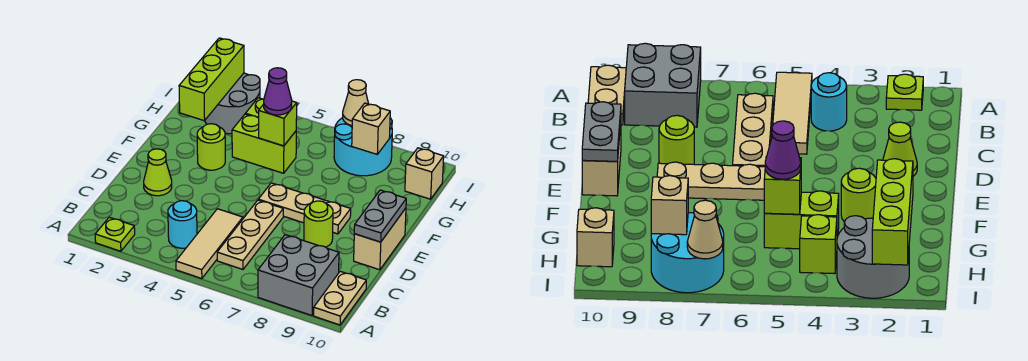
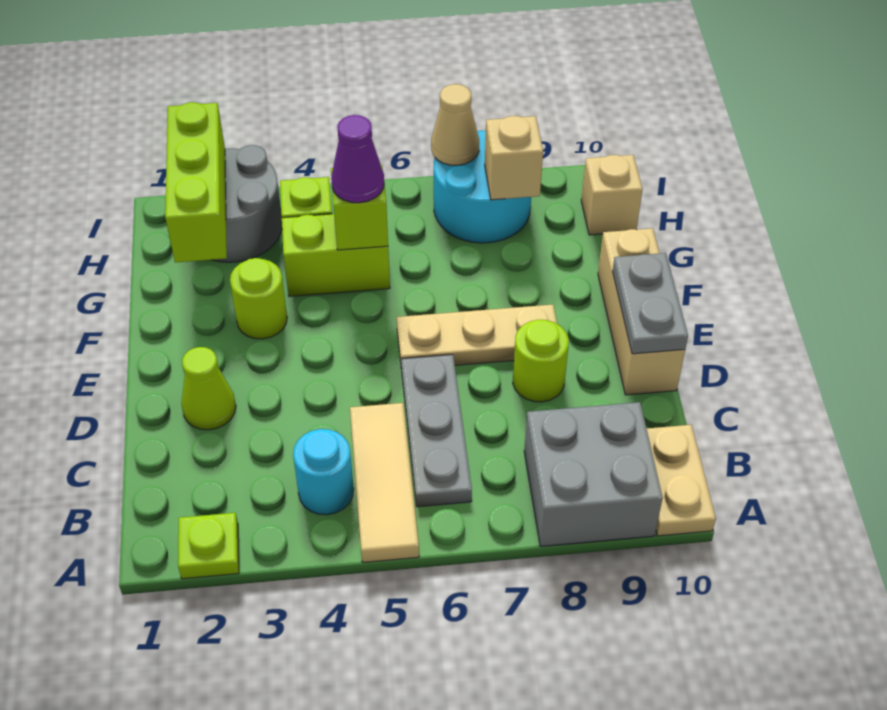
tan plate B6:D6 level 1 -> grey plate B6:D6 level 1
tan brick D10:E10 level 1 -> tan brick D10:F10 level 1

